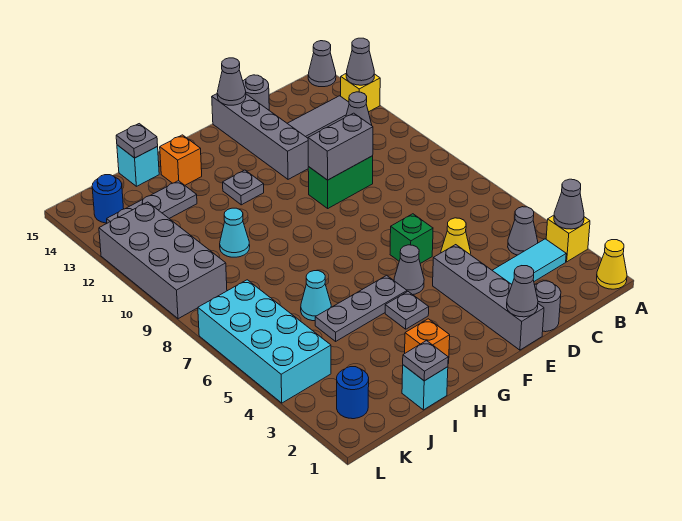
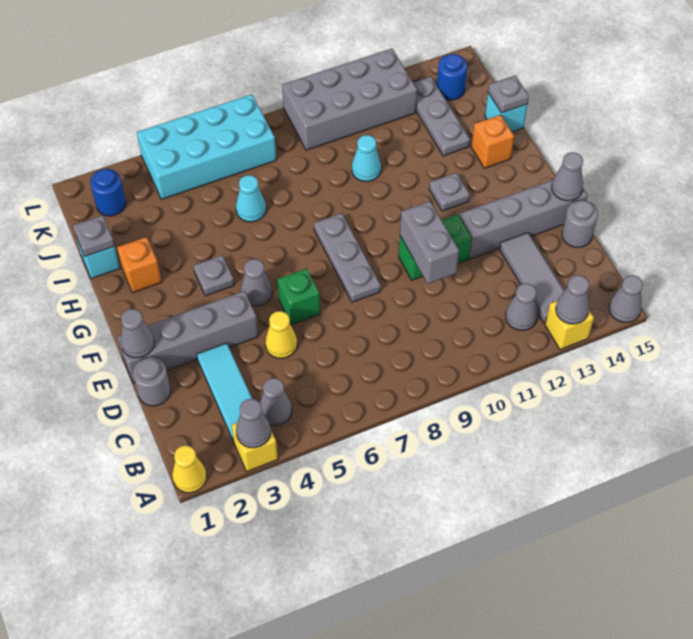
green brick D10:E10 level 1 -> green brick E10:E11 level 1
grey plate G5:I5 level 1 -> grey plate E8:G8 level 1

